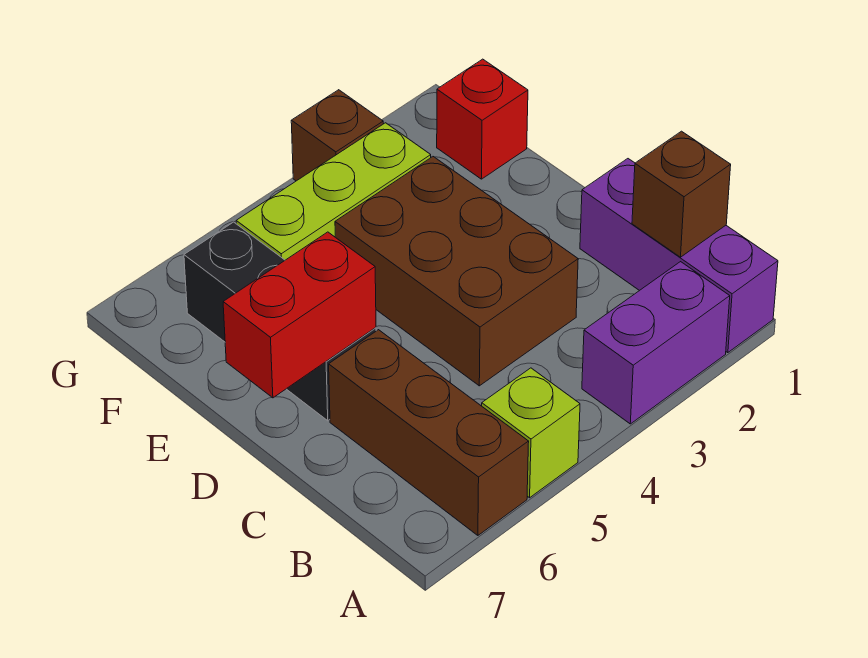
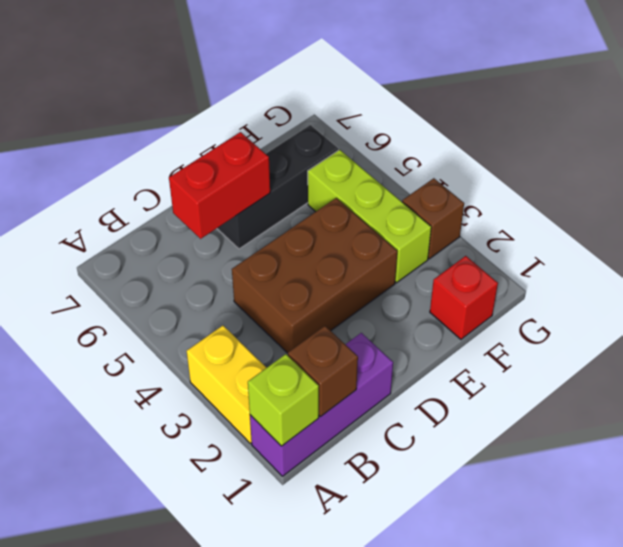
purple brick A2:A3 level 1 -> yellow brick A2:A3 level 1
lime brick A5 level 1 -> lime brick A1 level 2
brown brick A6:C6 level 1 -> none
red brick D6:D7 level 2 -> red brick C6:D6 level 2

